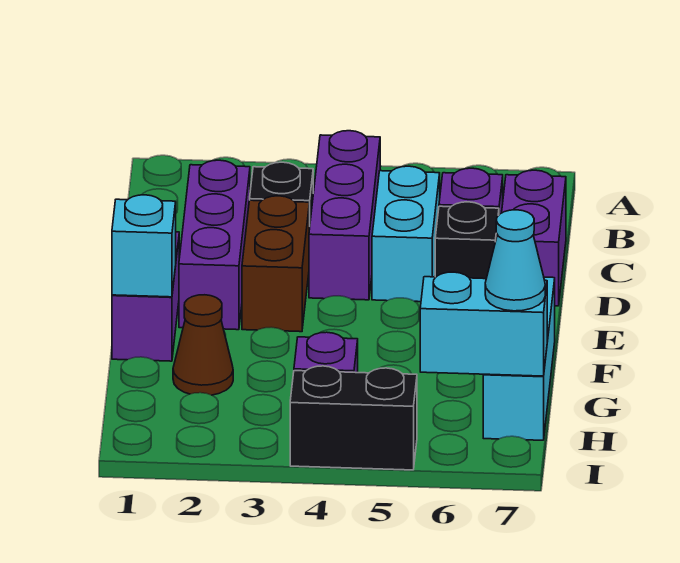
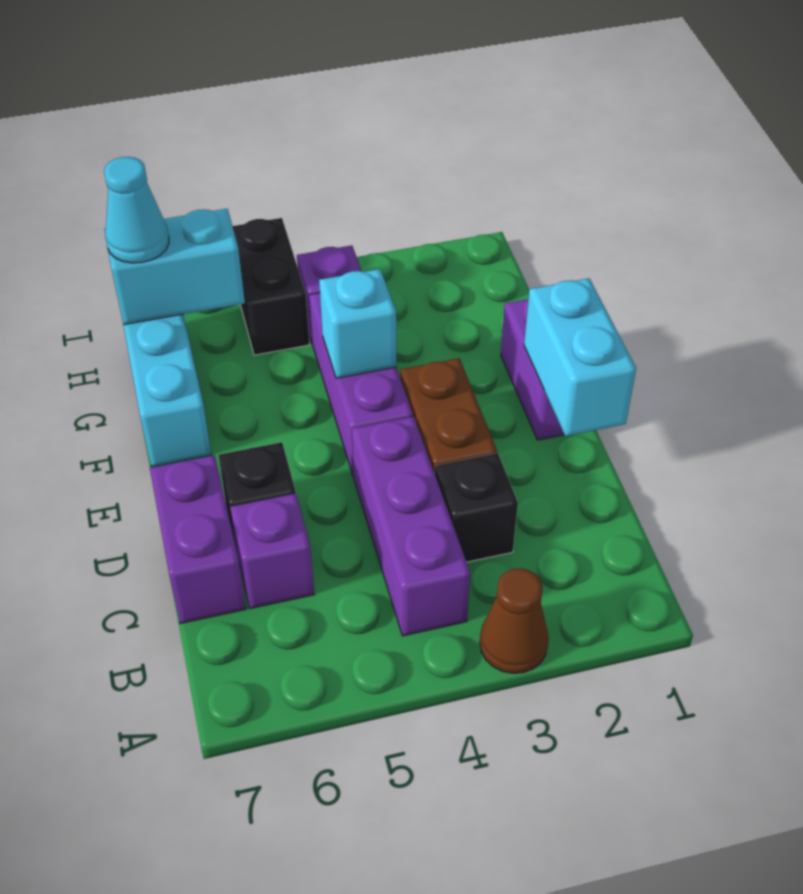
purple brick C2:E2 level 1 -> purple brick E4:G4 level 1
cyan brick C5:D5 level 1 -> cyan brick D1:E1 level 2
cyan brick F1 level 2 -> cyan brick F4 level 2
brown cone G2 level 1 -> brown cone A3 level 1
black brick I4:I5 level 1 -> black brick H5:I5 level 1

